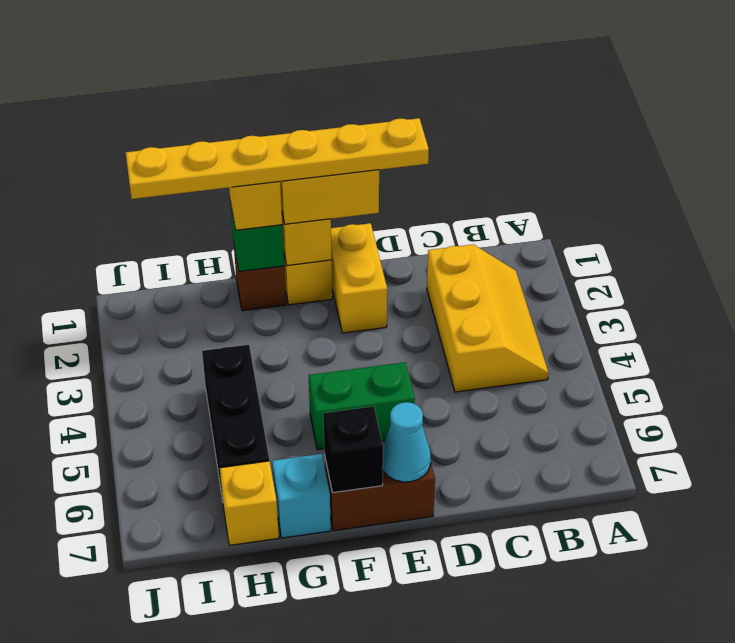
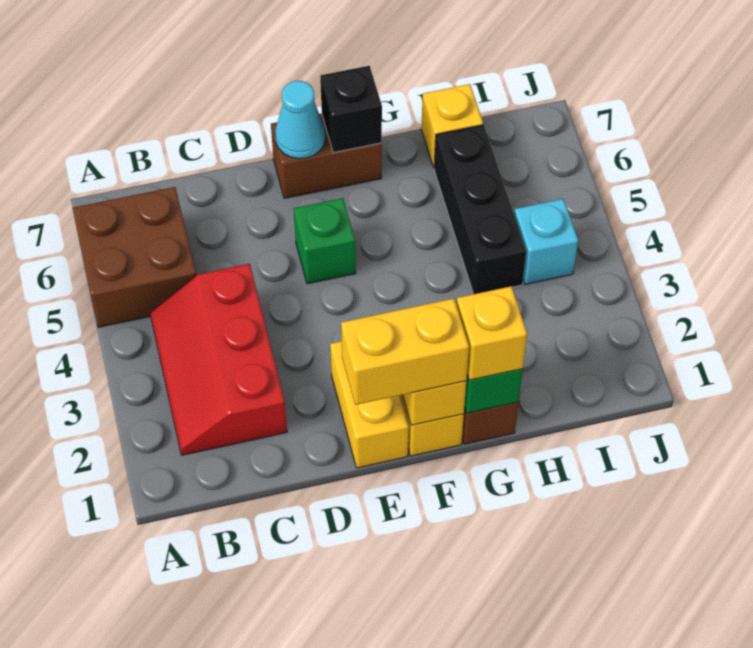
none -> brown brick A5:B6 level 1
yellow slope B2:C4 level 1 top C -> red slope B2:C4 level 1 top C
yellow plate D1:I1 level 4 -> none
green brick E5:F5 level 1 -> green brick E5 level 1
cyan brick G7 level 1 -> cyan brick I4 level 1

